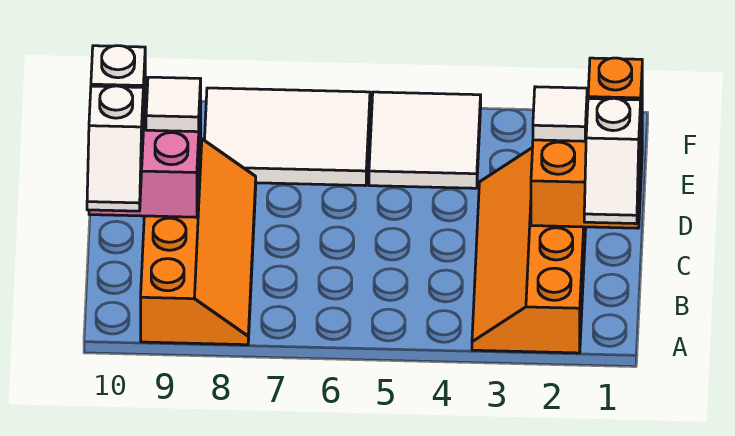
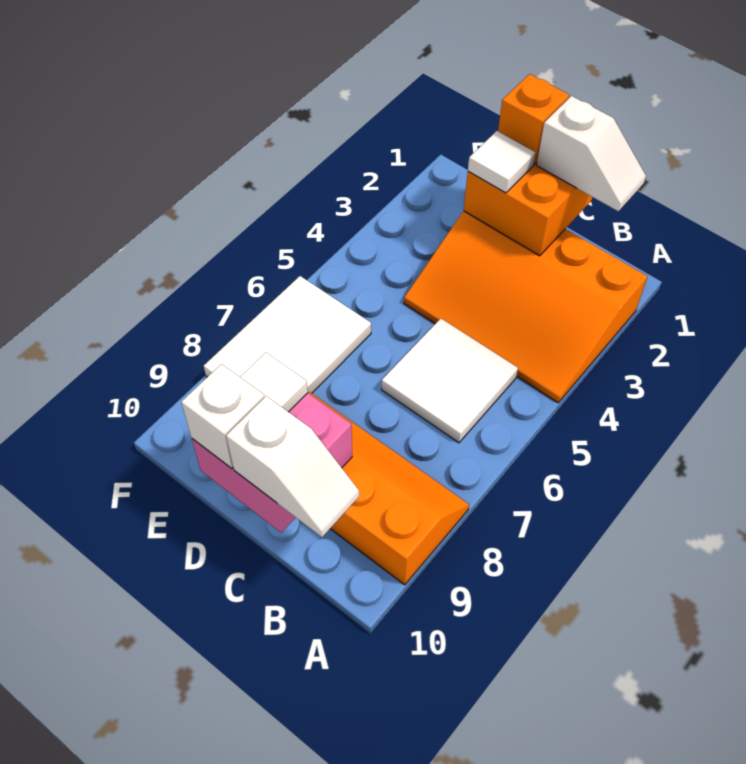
orange slope A2:D3 level 1 top 2 -> orange slope A2:D4 level 1 top 2
white tile E4:F5 level 1 -> white tile B5:C6 level 1

